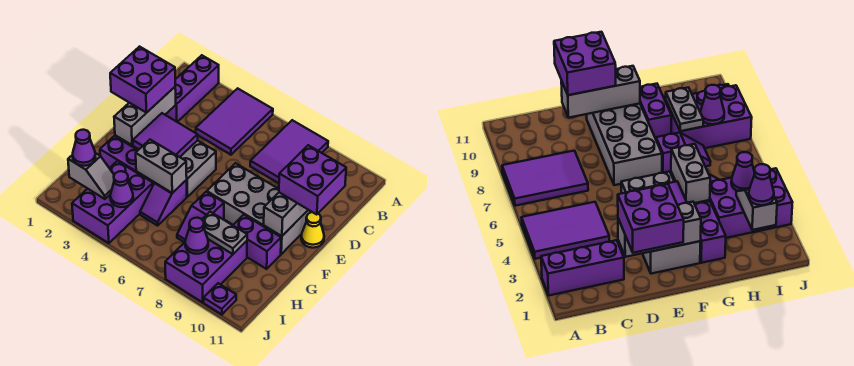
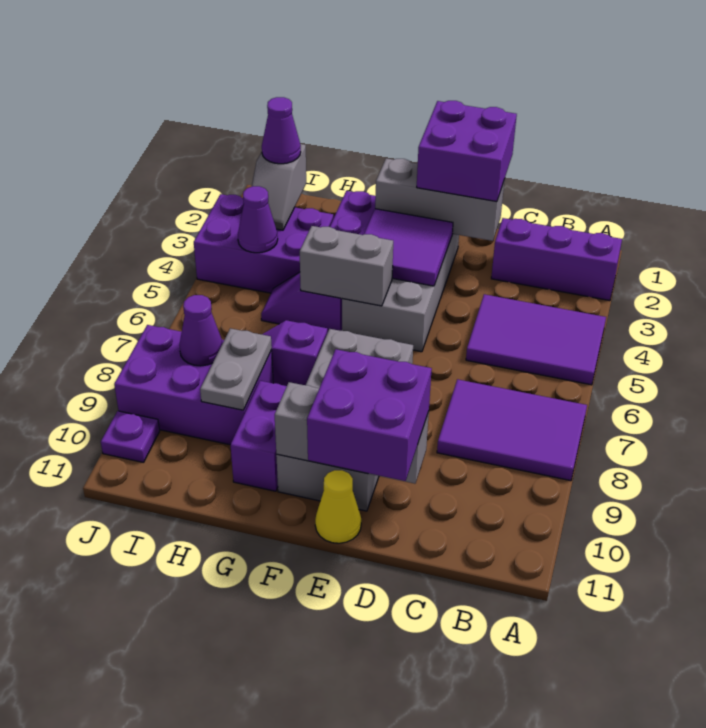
grey brick G4:G5 level 2 -> grey brick F5:G5 level 2

